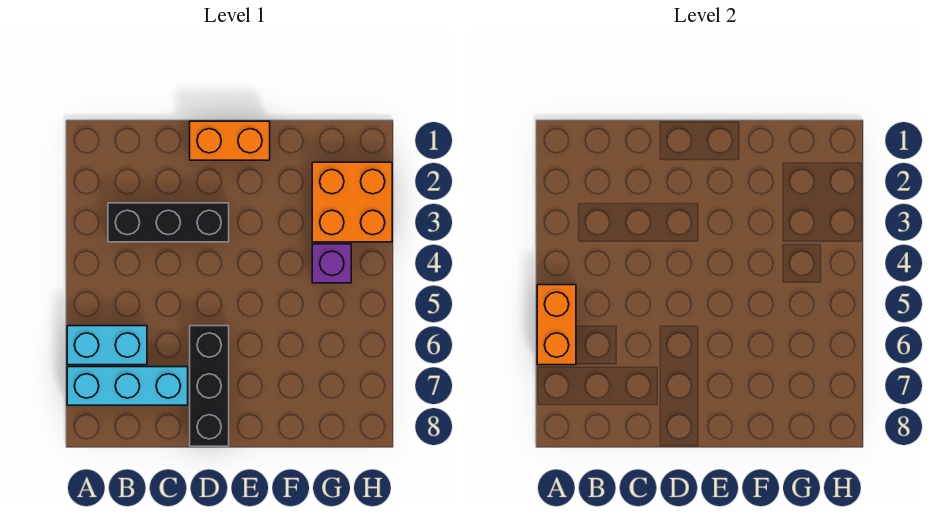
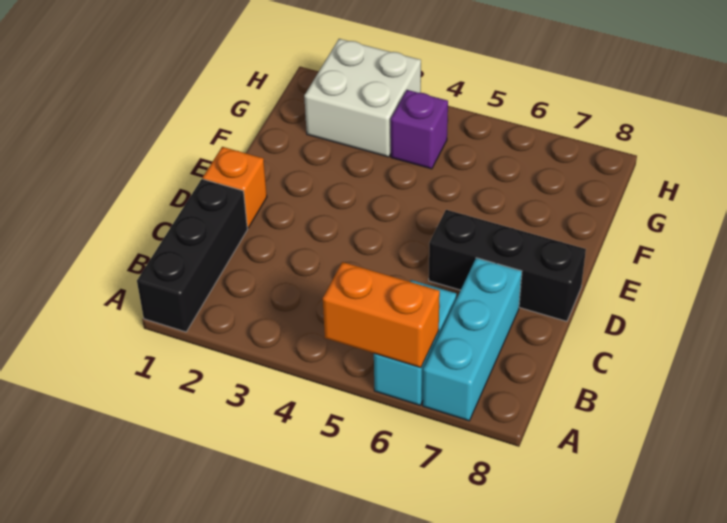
black brick B3:D3 level 1 -> black brick A1:C1 level 1
orange brick D1:E1 level 1 -> orange brick D1 level 1
orange brick G2:H3 level 1 -> white brick G2:H3 level 1

